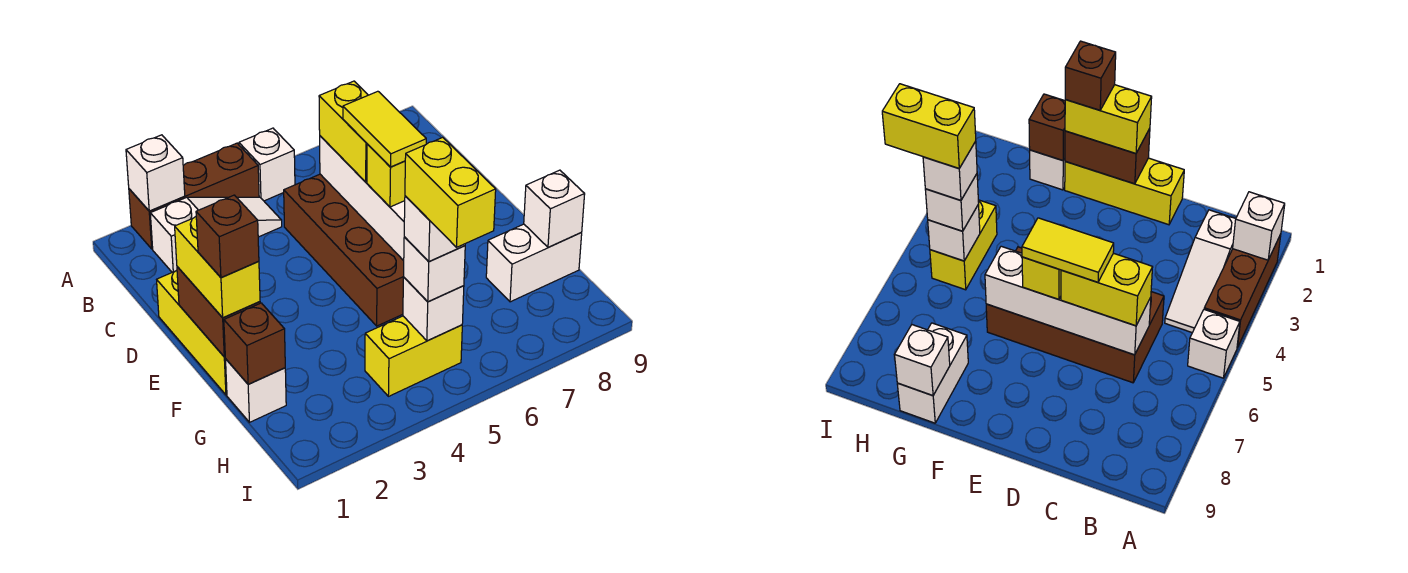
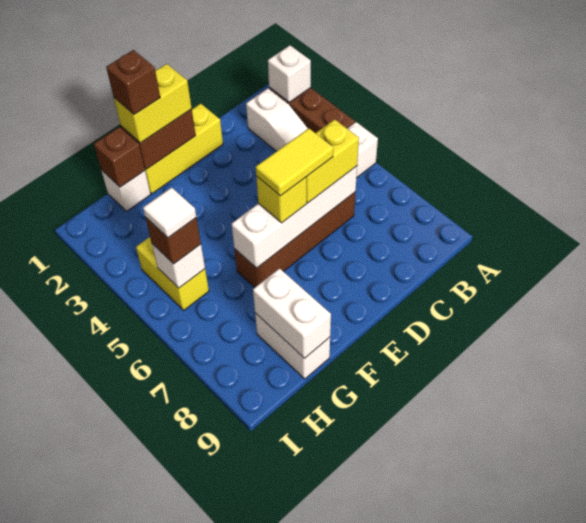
brown brick C5:F6 level 1 -> brown brick C6:F6 level 1
white brick G9 level 2 -> white brick G8:G9 level 2
white brick H5 level 3 -> brown brick H5 level 3
white brick H5 level 4 -> white tile H5 level 4
yellow brick H5:I5 level 5 -> none

